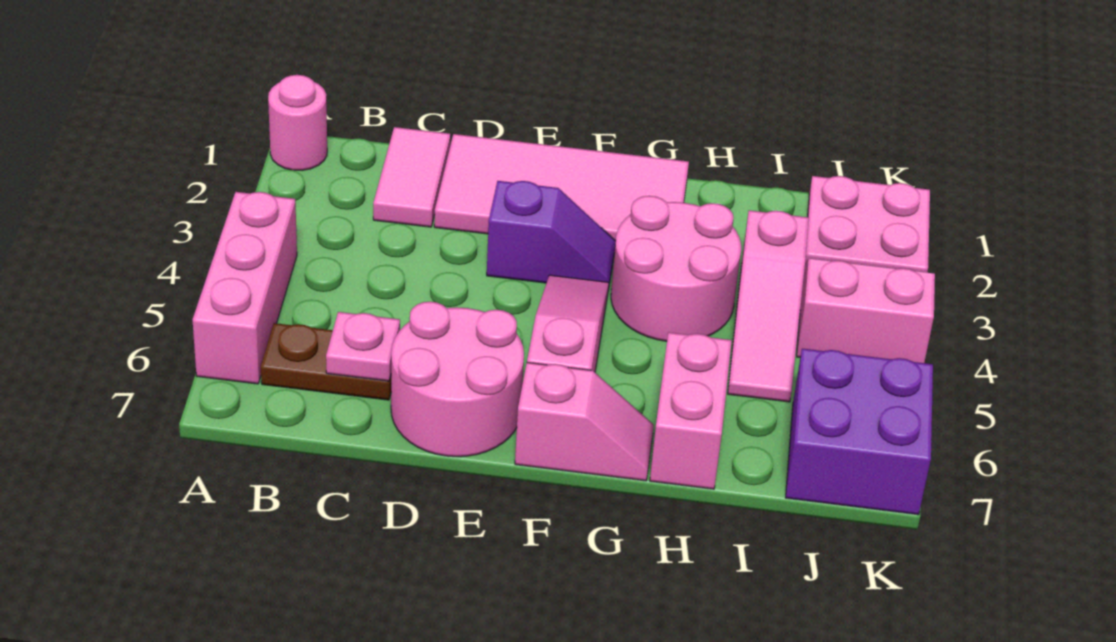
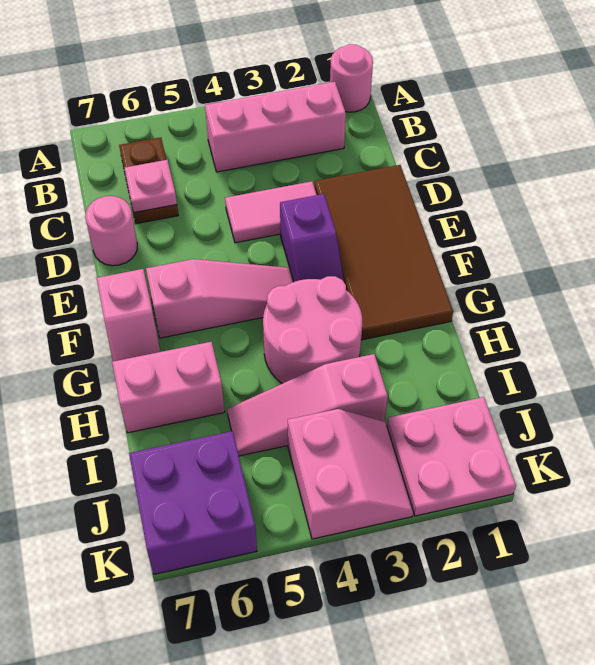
pink brick A4:A6 level 1 -> pink brick B2:B4 level 1
pink tile C1:C2 level 1 -> pink tile D3:D4 level 1
pink tile D1:G2 level 1 -> brown tile D1:G2 level 1
pink round brick D6:E7 level 1 -> pink round brick D7 level 1

